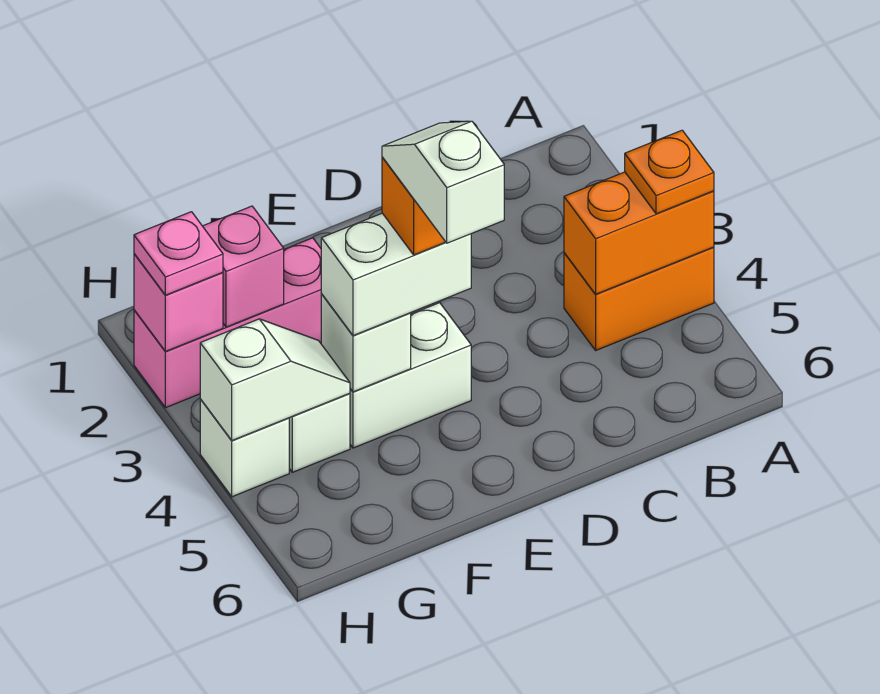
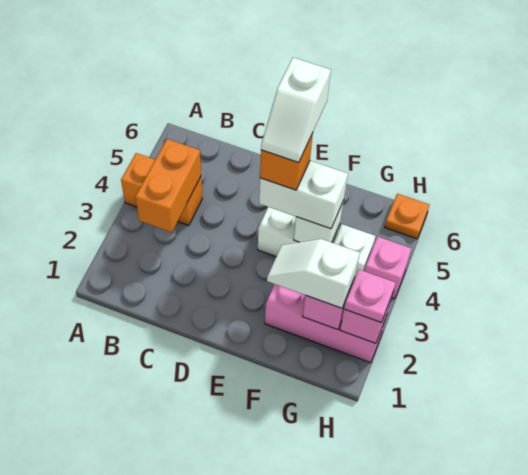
orange brick A4:B4 level 2 -> orange brick B3:B4 level 2
orange plate A4 level 3 -> orange plate H6 level 1
white slope G4:H4 level 2 top H -> white slope F2:G2 level 3 top G
white brick H4 level 1 -> pink brick H4 level 1

